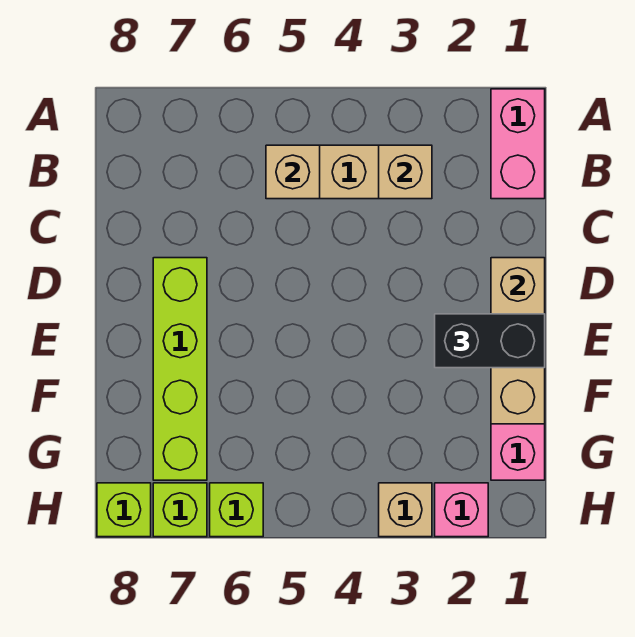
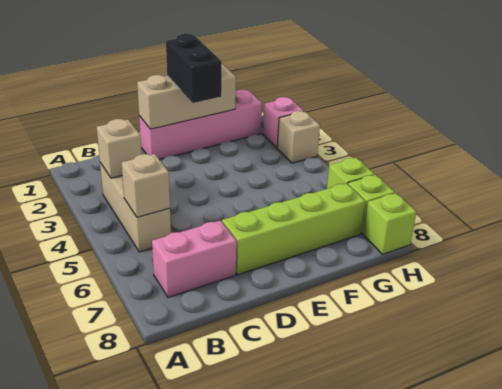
pink brick A1:B1 level 1 -> pink brick B7:C7 level 1

